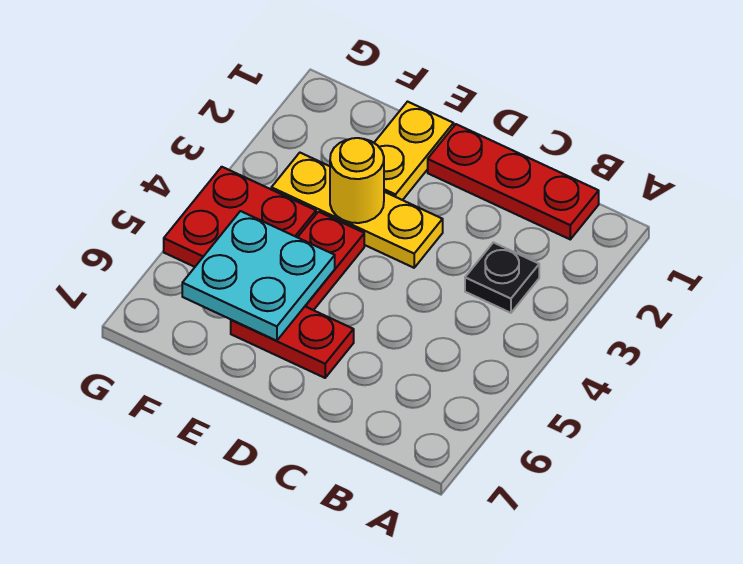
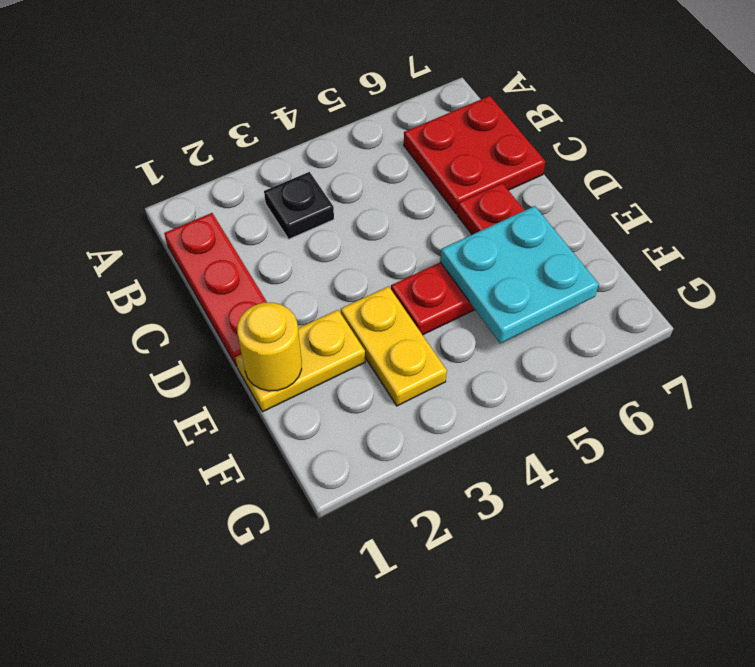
yellow plate D3:F3 level 1 -> yellow plate E3:F3 level 1
yellow round brick E3 level 2 -> yellow round brick E1 level 2
red plate F4:G5 level 1 -> red plate B6:C7 level 1

